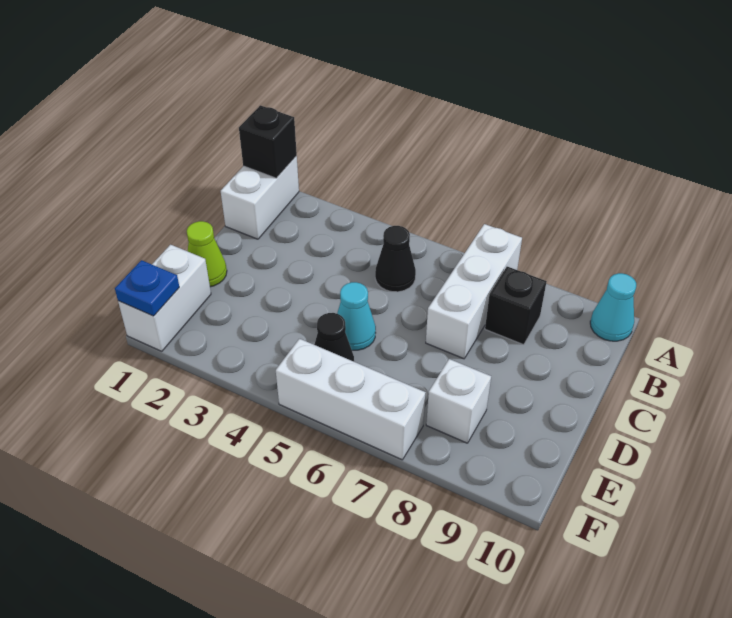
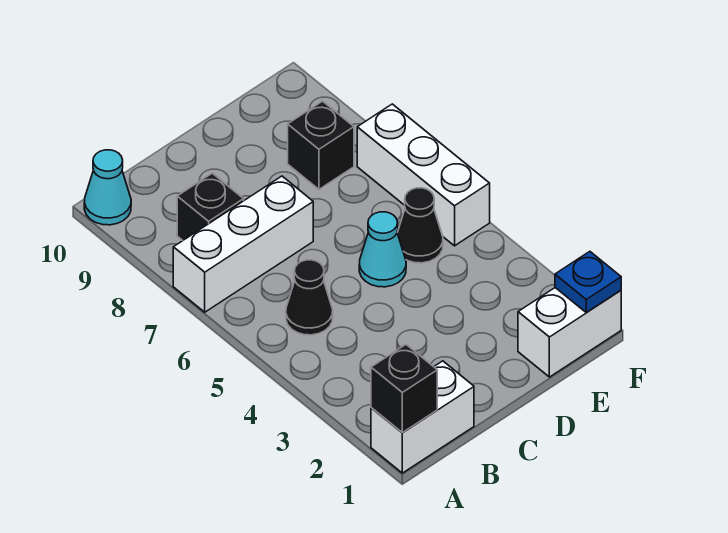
lime cone D1 level 1 -> none
white brick E8 level 1 -> black brick E8 level 1

